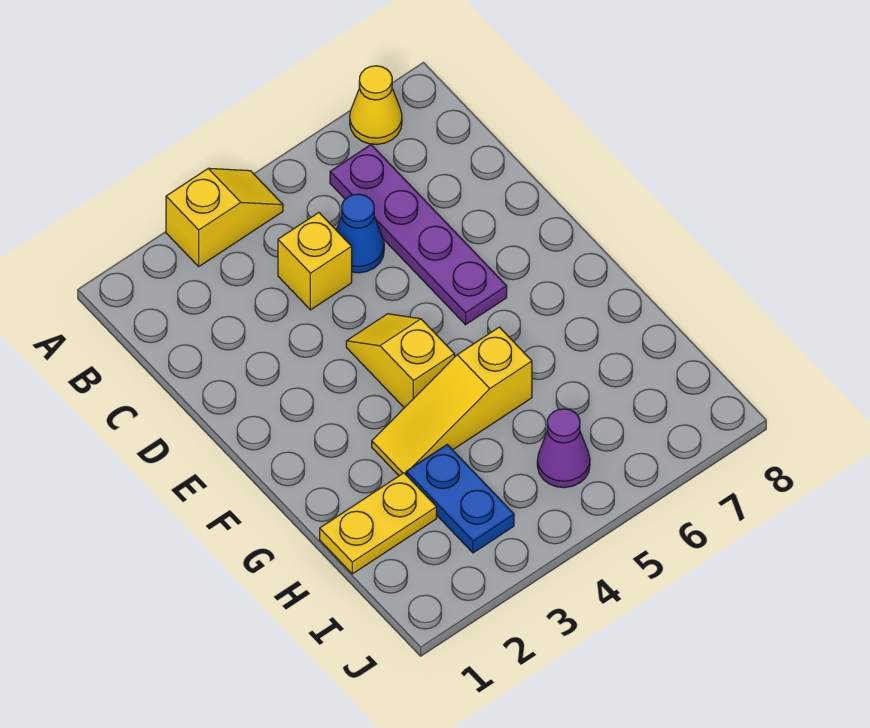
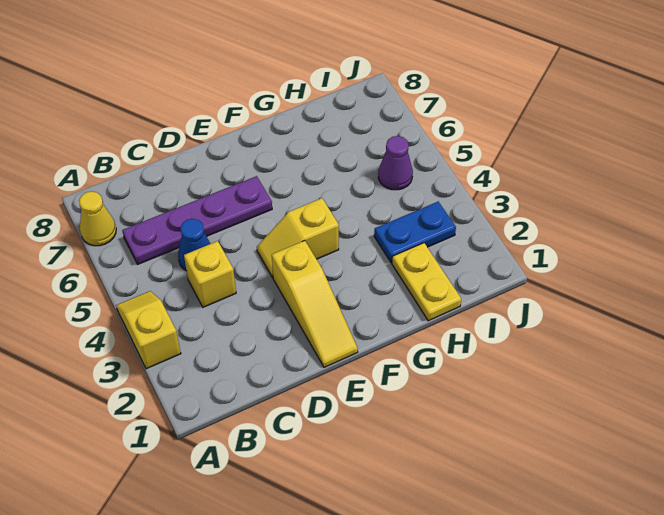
yellow slope G3:G5 level 1 top 5 -> yellow slope E1:E3 level 1 top 3

